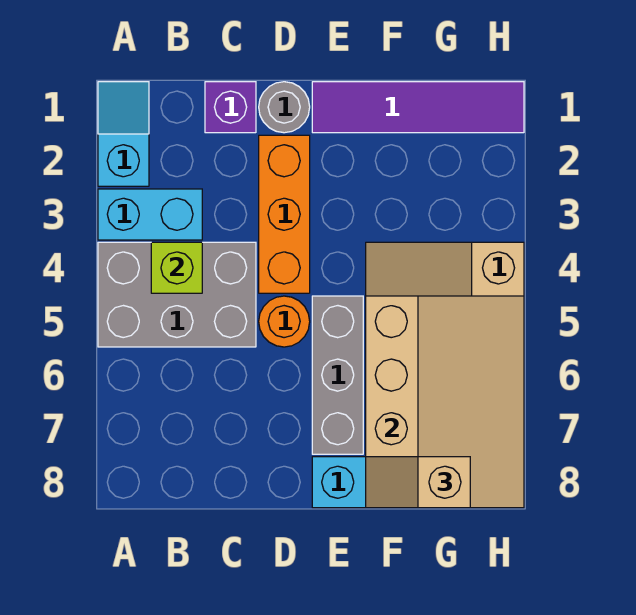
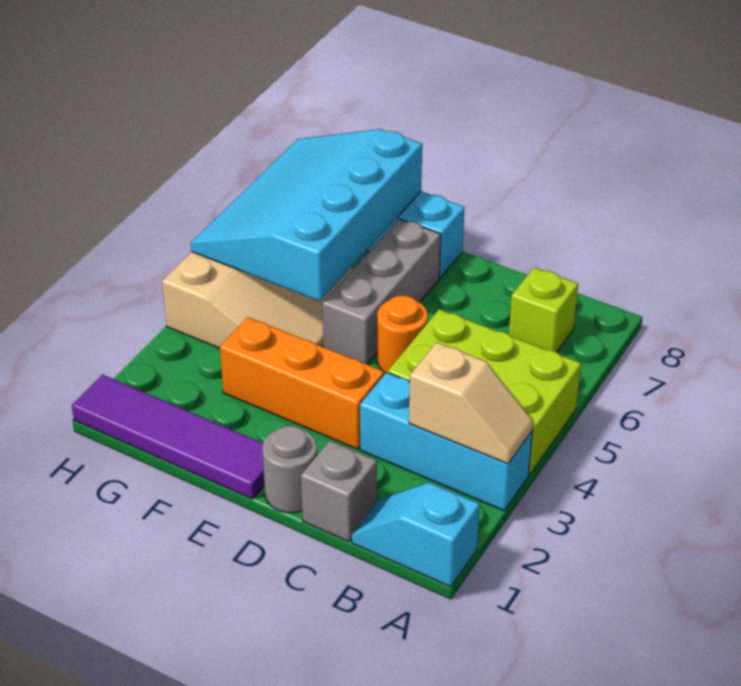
cyan slope A1:A2 level 1 top 2 -> cyan slope A1:B1 level 1 top A
cyan brick A3:B3 level 1 -> cyan brick A3:C3 level 1
grey brick A4:C5 level 1 -> lime brick A4:C5 level 1
lime brick B4 level 2 -> lime brick B7 level 1
purple brick C1 level 1 -> grey brick C1 level 1
orange brick D2:D4 level 1 -> orange brick D3:F3 level 1
tan slope F5:H8 level 2 top F -> cyan slope F5:H8 level 2 top F
tan slope F8:G8 level 3 top G -> tan slope A3:B3 level 2 top B

